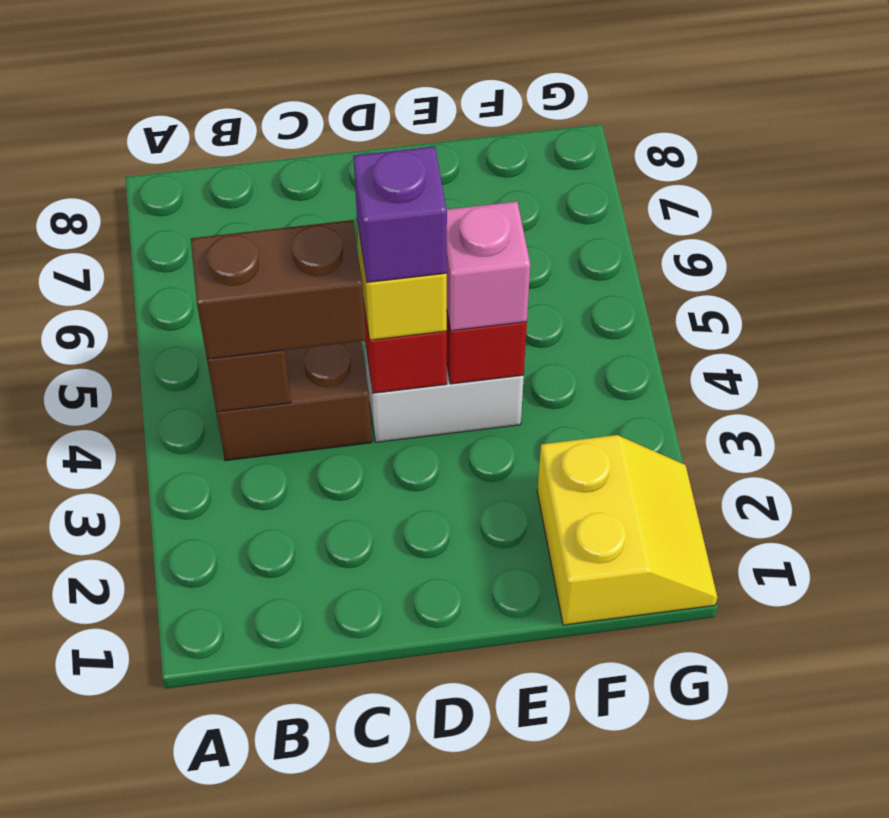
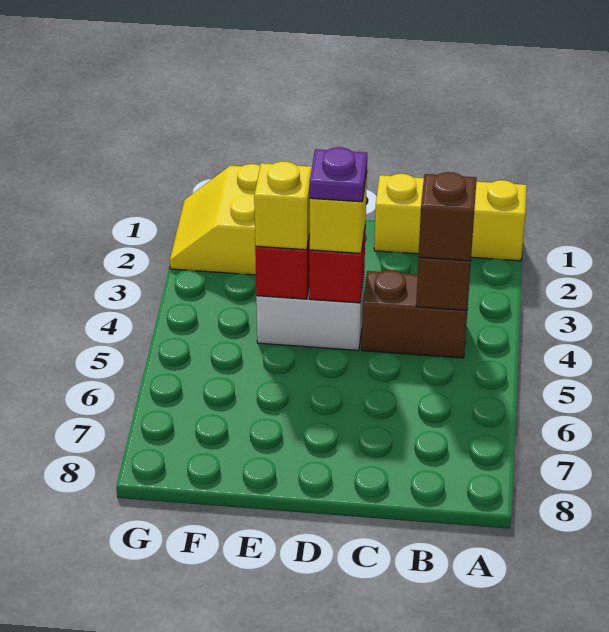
none -> yellow brick A1:C1 level 1
brown brick B4:C4 level 3 -> brown brick B4 level 3
purple brick D4 level 4 -> purple plate D4 level 4
pink brick E4 level 3 -> yellow brick E4 level 3

